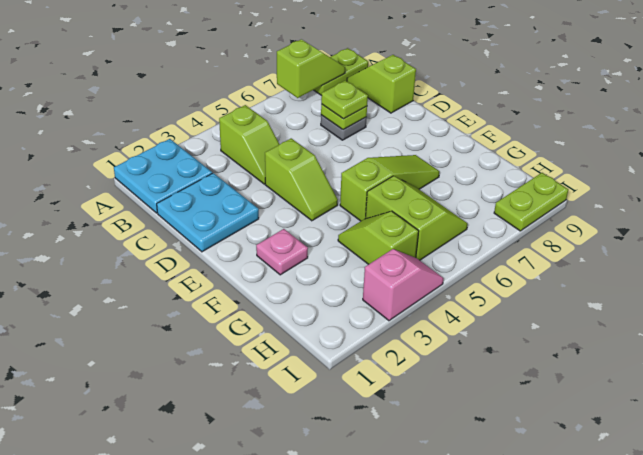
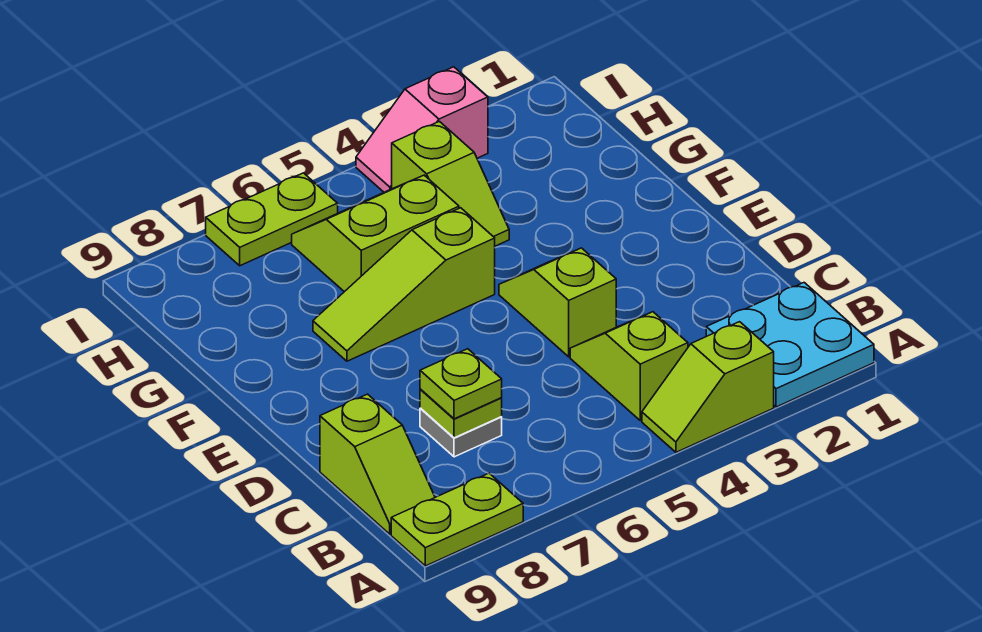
lime slope A7:A8 level 2 top 7 -> lime slope A3:A4 level 1 top 3
cyan plate C1:D2 level 1 -> none
pink plate F2 level 1 -> none
lime slope G5:H6 level 1 top 5 -> lime slope G5:H6 level 1 top G
lime plate I8:I9 level 1 -> lime plate I6:I7 level 1

